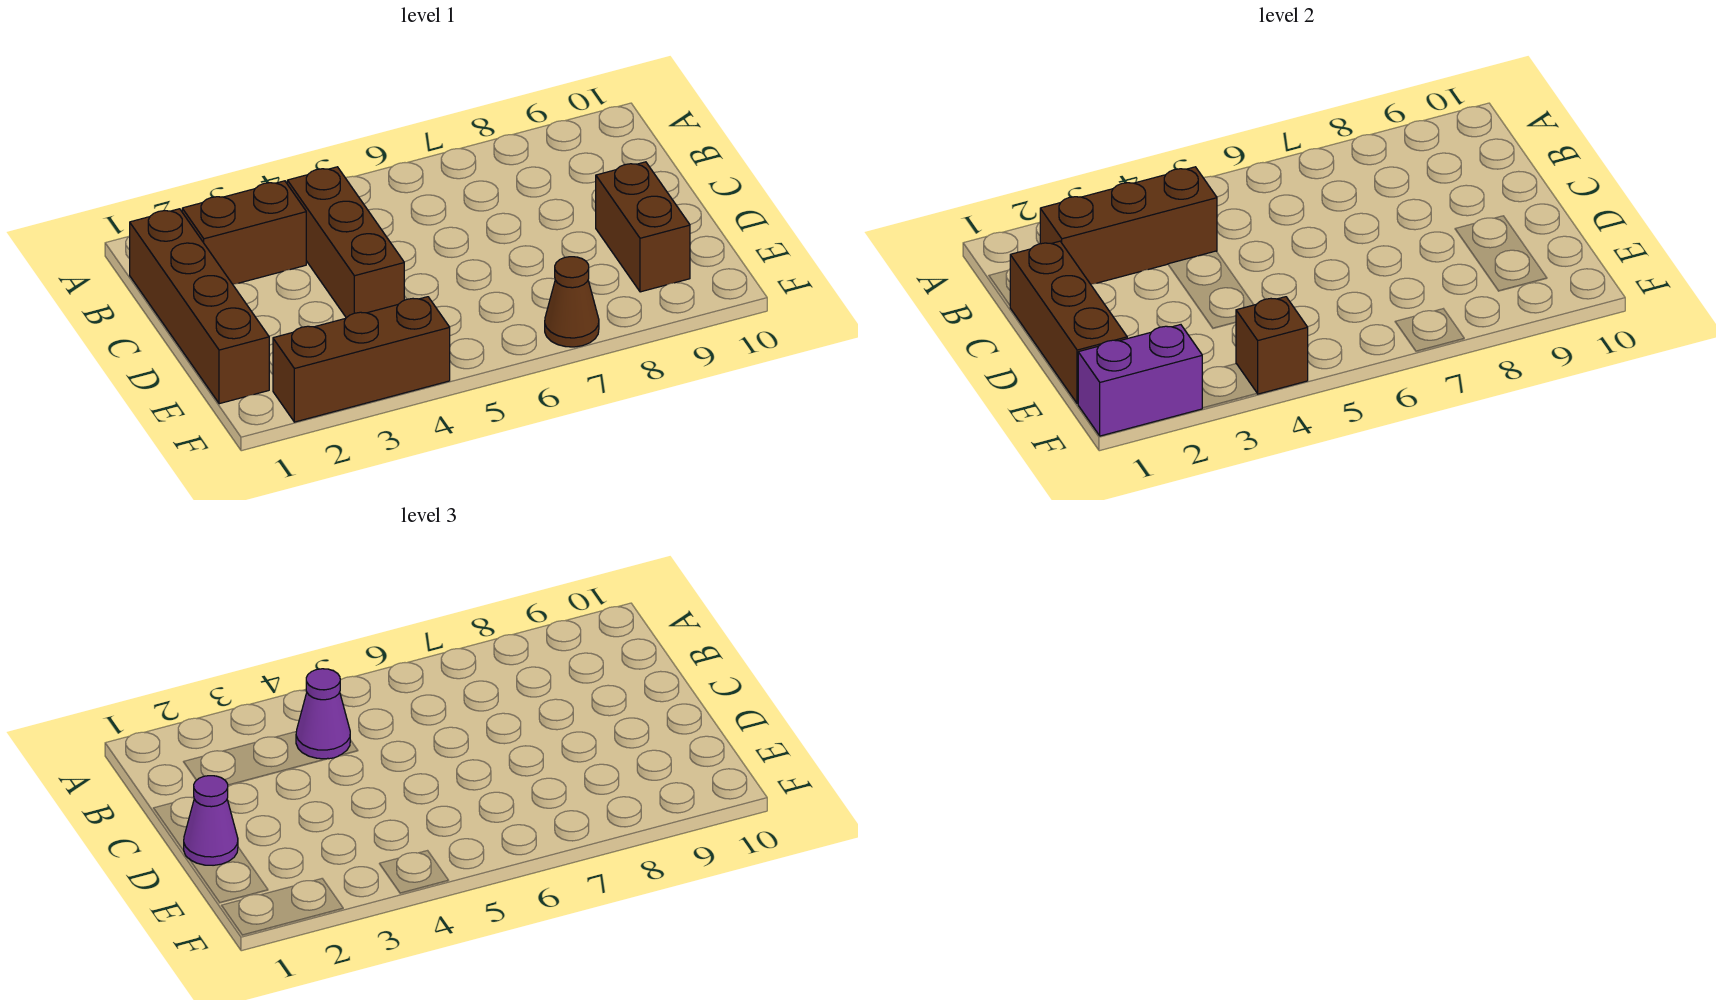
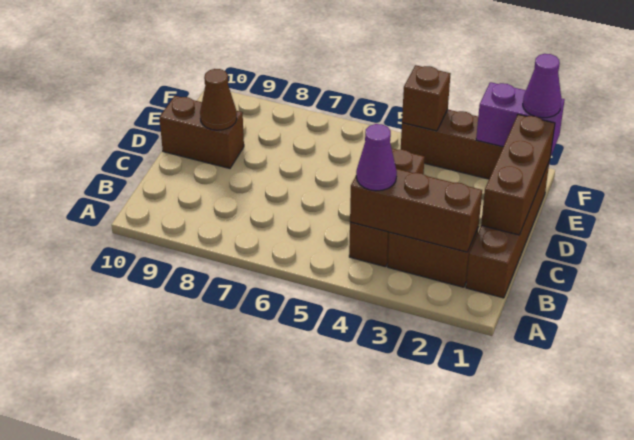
purple cone D1 level 3 -> purple cone F1 level 3
brown brick D9:E9 level 1 -> brown brick D9:D10 level 1
brown cone F7 level 1 -> brown cone D9 level 2

